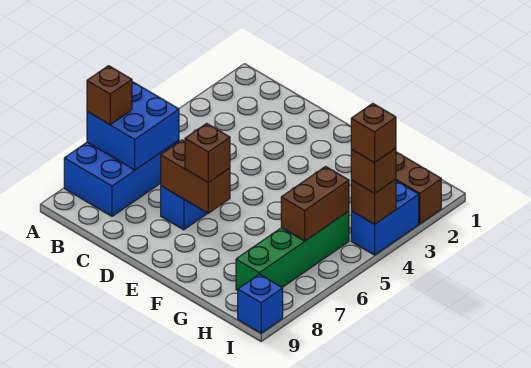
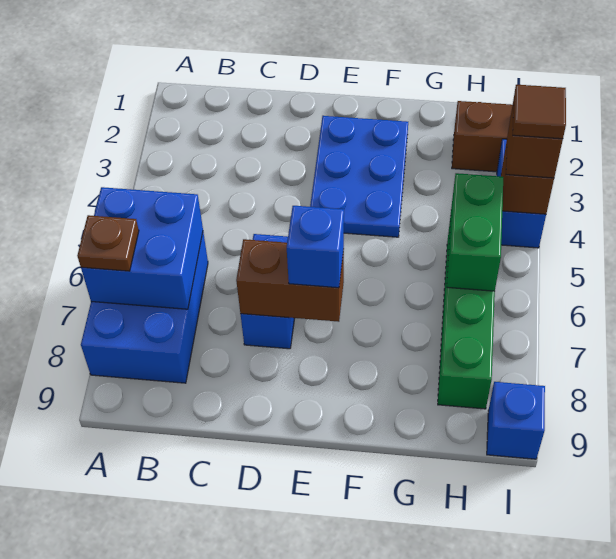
brown brick A7 level 3 -> brown plate A7 level 3
none -> blue plate E2:F4 level 1
brown brick E7 level 3 -> blue brick E7 level 3
brown brick H5:H6 level 2 -> green brick H5:H6 level 2
brown brick I4 level 4 -> brown tile I4 level 4

